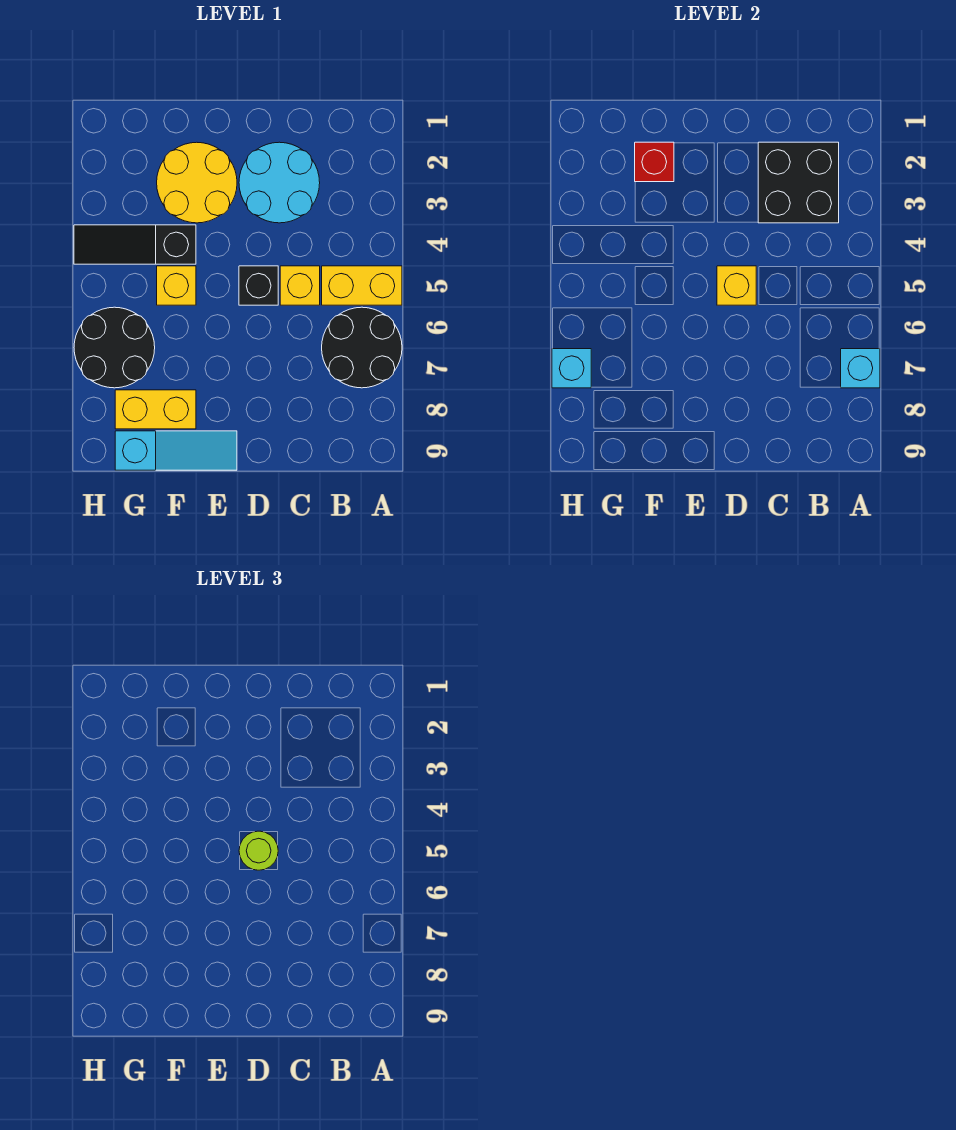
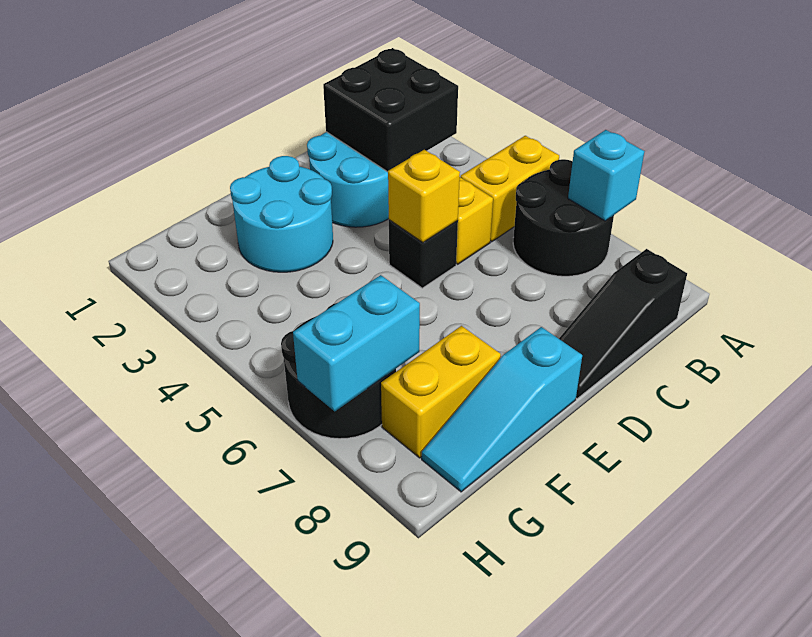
lime round brick D5 level 3 -> none
yellow round brick E2:F3 level 1 -> cyan round brick E2:F3 level 1
cyan slope E9:G9 level 1 top G -> cyan slope E9:G9 level 1 top E
red brick F2 level 2 -> none
black slope F4:H4 level 1 top F -> black slope B9:D9 level 1 top B
yellow brick F5 level 1 -> none
cyan brick H7 level 2 -> cyan brick G7:H7 level 2

